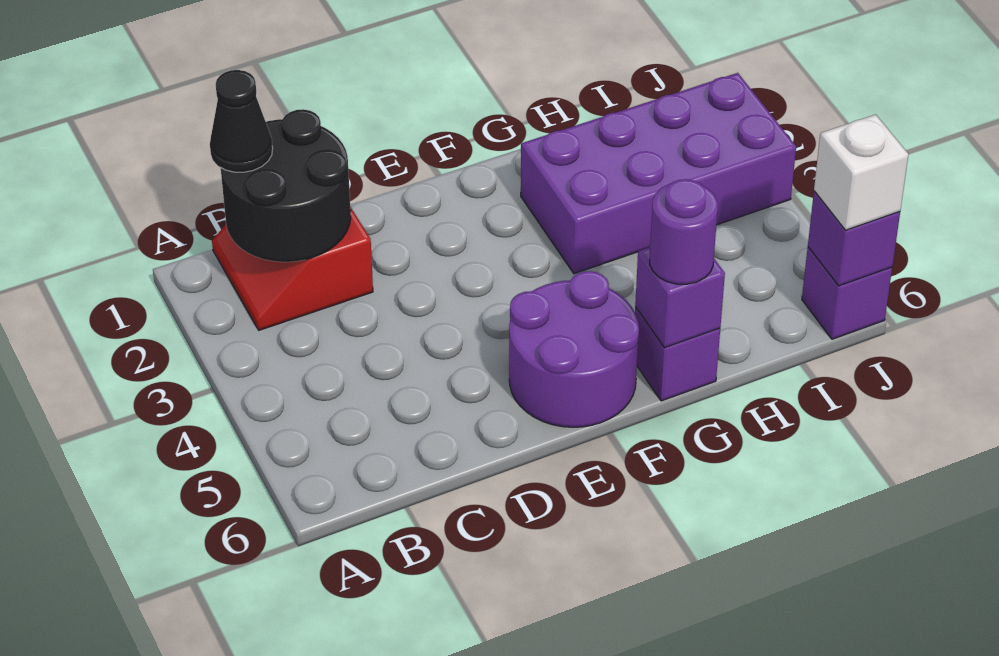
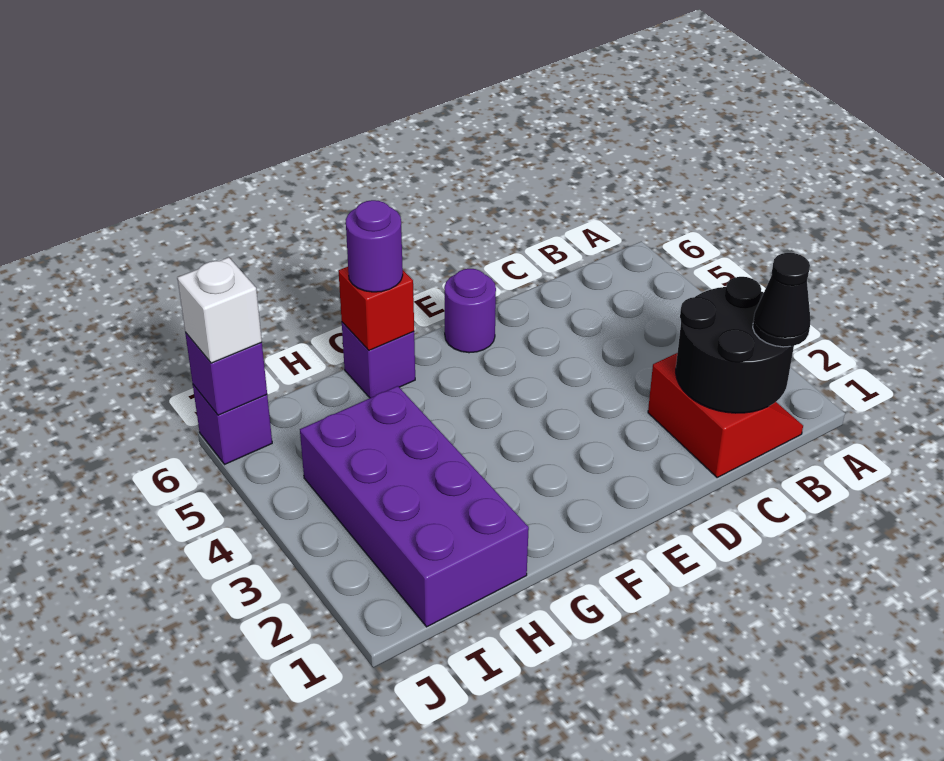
purple round brick E5:F6 level 1 -> purple round brick E6 level 1
purple brick G2:J3 level 1 -> purple brick H1:I4 level 1
purple brick G6 level 2 -> red brick G6 level 2

